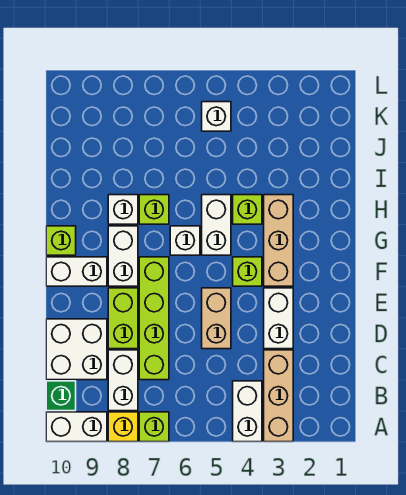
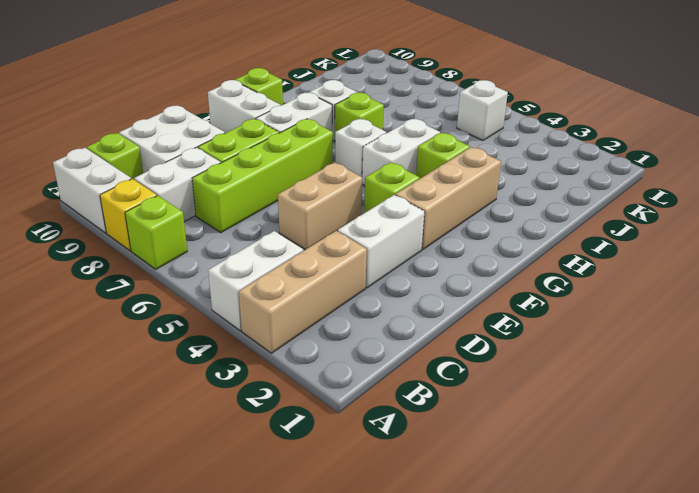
green brick B10 level 1 -> lime brick B10 level 1

